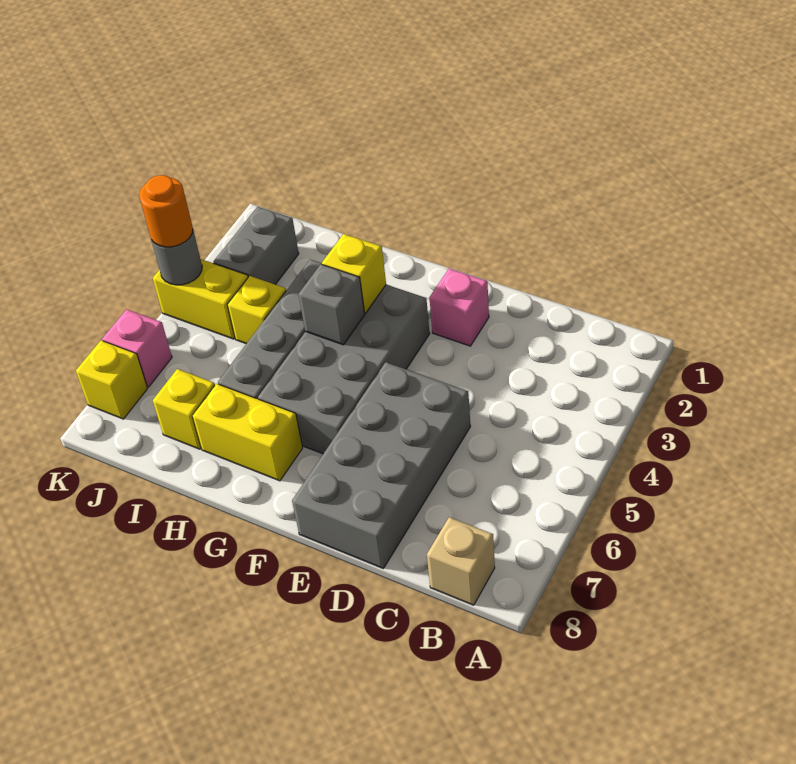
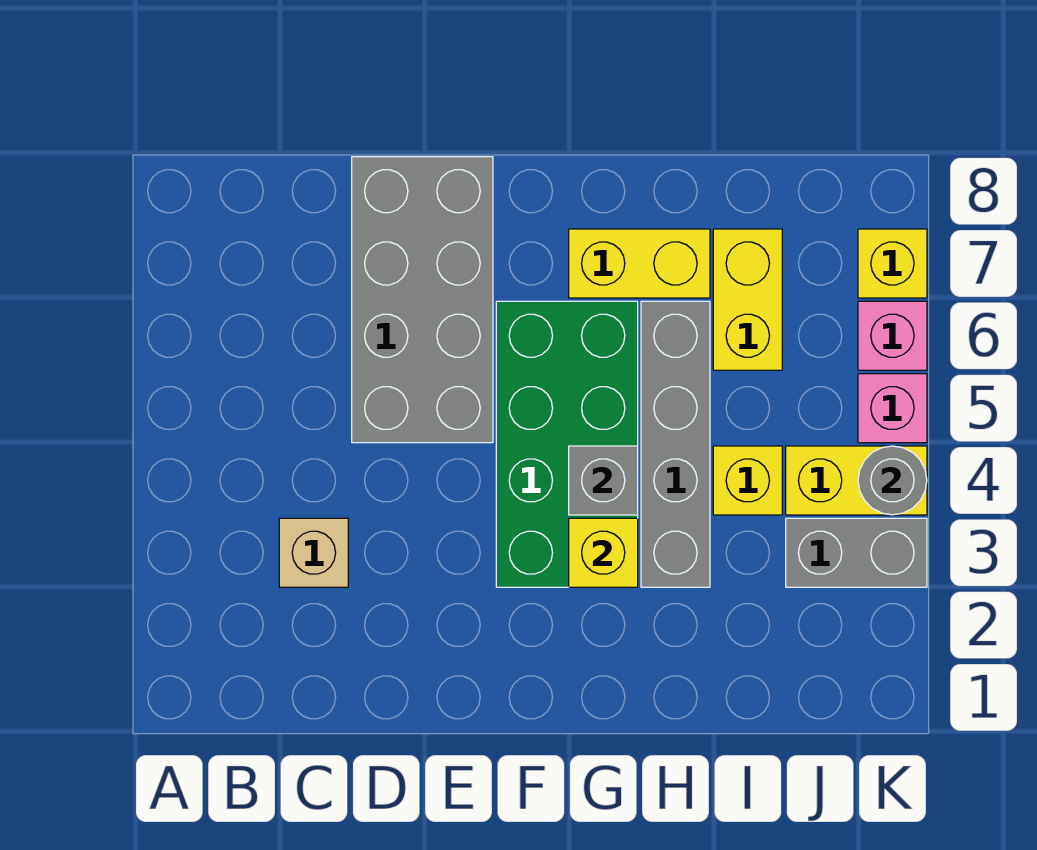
tan brick B8 level 1 -> tan brick C3 level 1
pink brick E2 level 1 -> pink brick K5 level 1
grey brick F3:G6 level 1 -> green brick F3:G6 level 1
yellow brick I7 level 1 -> yellow brick I6:I7 level 1
grey brick J2:J3 level 1 -> grey brick J3:K3 level 1
orange round brick K4 level 3 -> none

